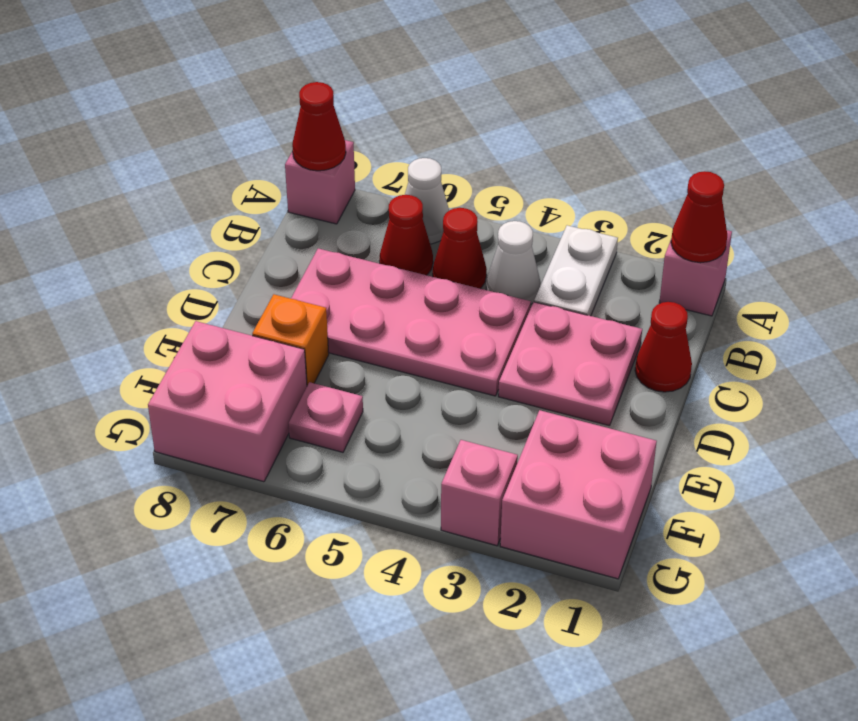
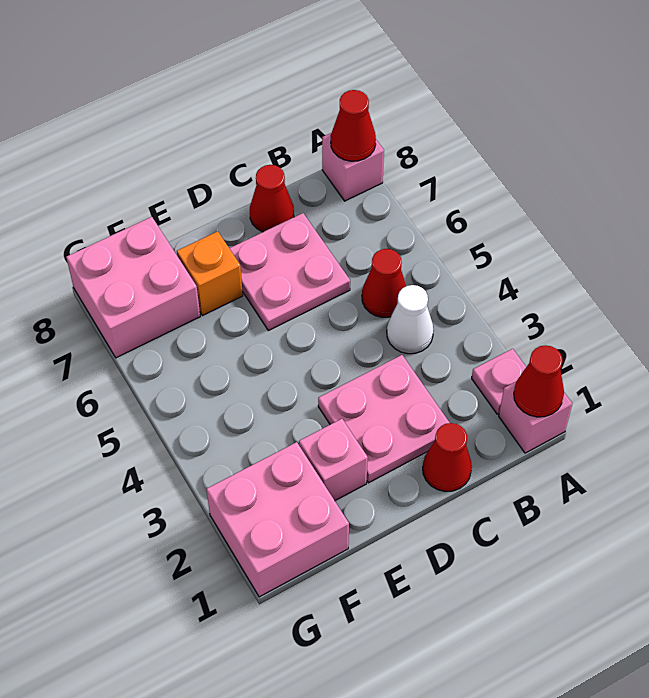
white plate A3:B3 level 1 -> none
white cone A6 level 1 -> none
red cone B6 level 1 -> red cone C8 level 1
pink plate C4:D7 level 1 -> pink plate C6:D7 level 1
pink plate F6 level 1 -> pink plate A2 level 1
pink brick G3 level 1 -> pink brick E2 level 1

